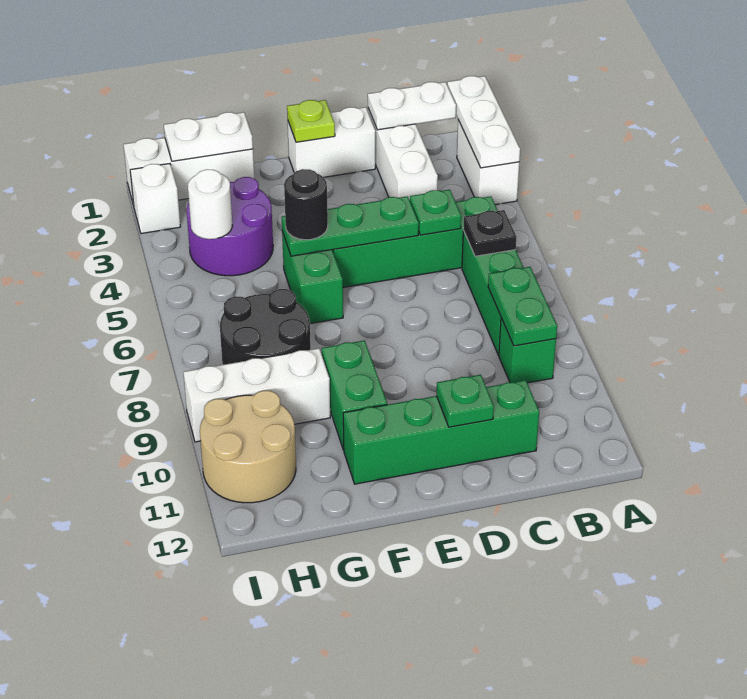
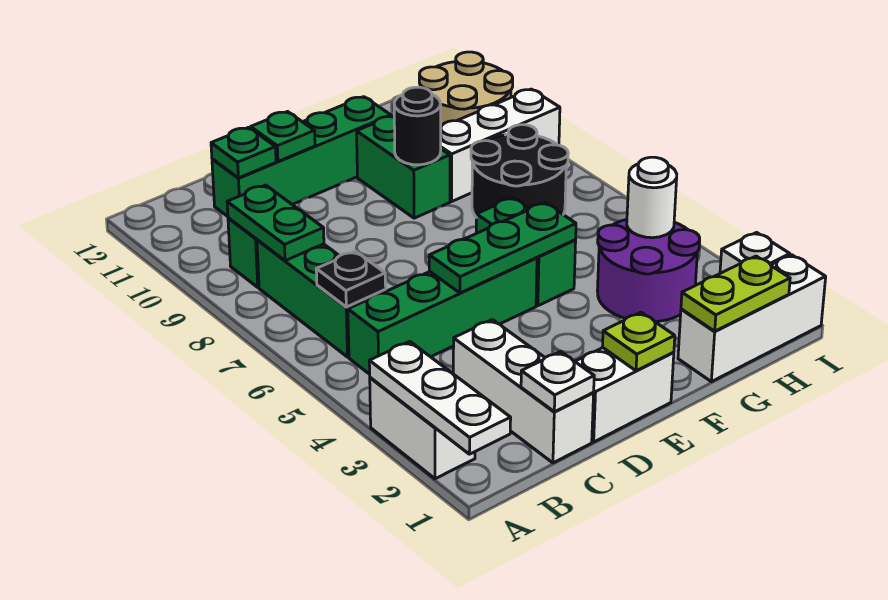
white plate B1:C1 level 2 -> white plate C1 level 2
green plate C5 level 2 -> green plate C11 level 2
black round brick F5 level 3 -> black round brick F9 level 2
white plate G1:H1 level 2 -> lime plate G1:H1 level 2

